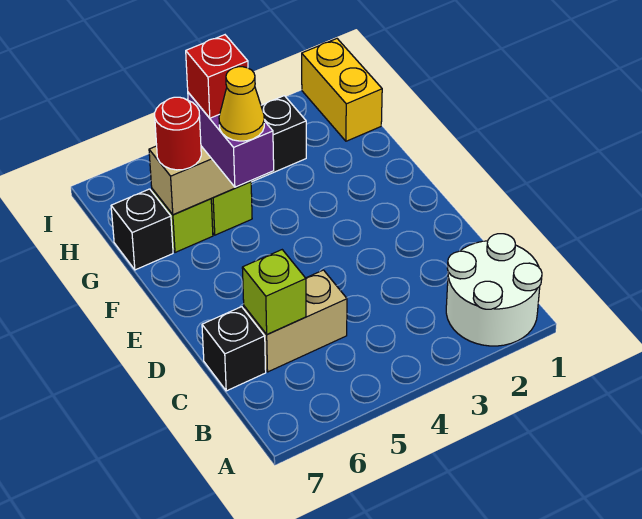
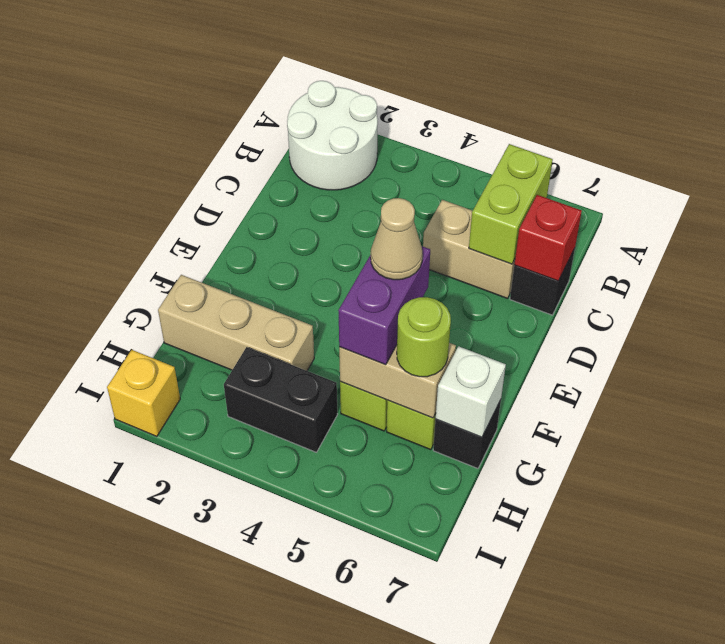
lime brick C6 level 2 -> lime brick B6:C6 level 2
yellow cone F5 level 4 -> tan cone F5 level 4
none -> tan brick G1:G3 level 1
red brick G5 level 4 -> red brick C7 level 2
red round brick G6 level 3 -> lime round brick G6 level 3
none -> white brick G7 level 2
yellow brick H1:I1 level 1 -> yellow brick I1 level 1

